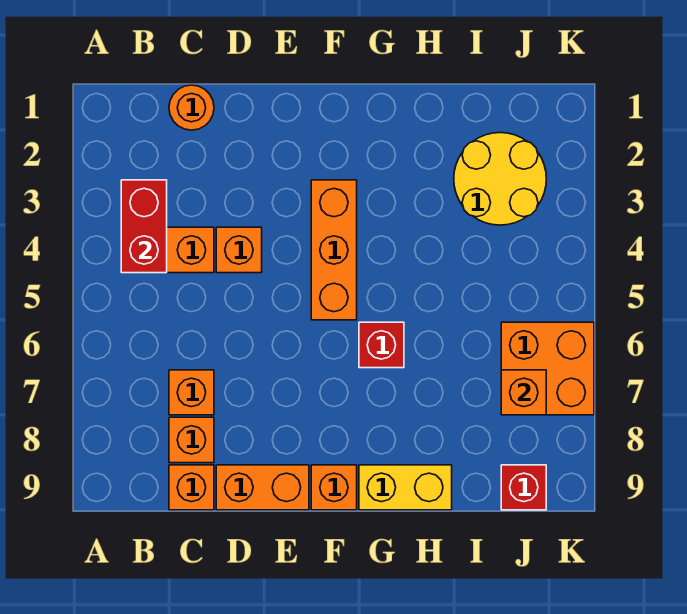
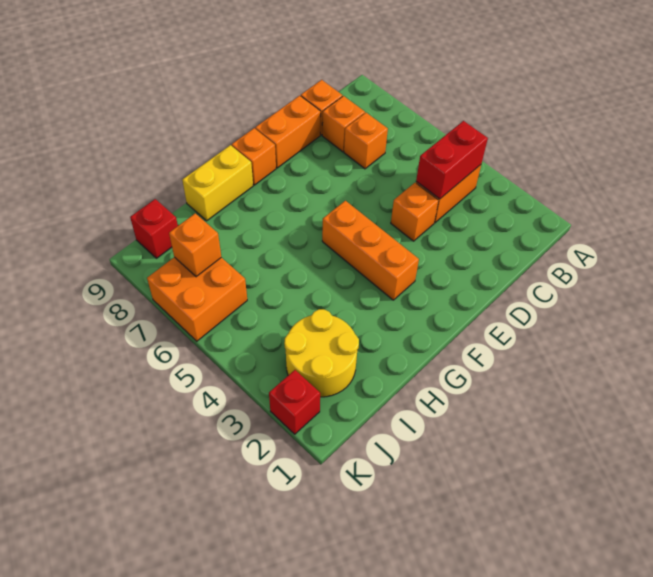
red brick B3:B4 level 2 -> red brick B4:C4 level 2
orange round brick C1 level 1 -> none
red brick G6 level 1 -> red brick K2 level 1

